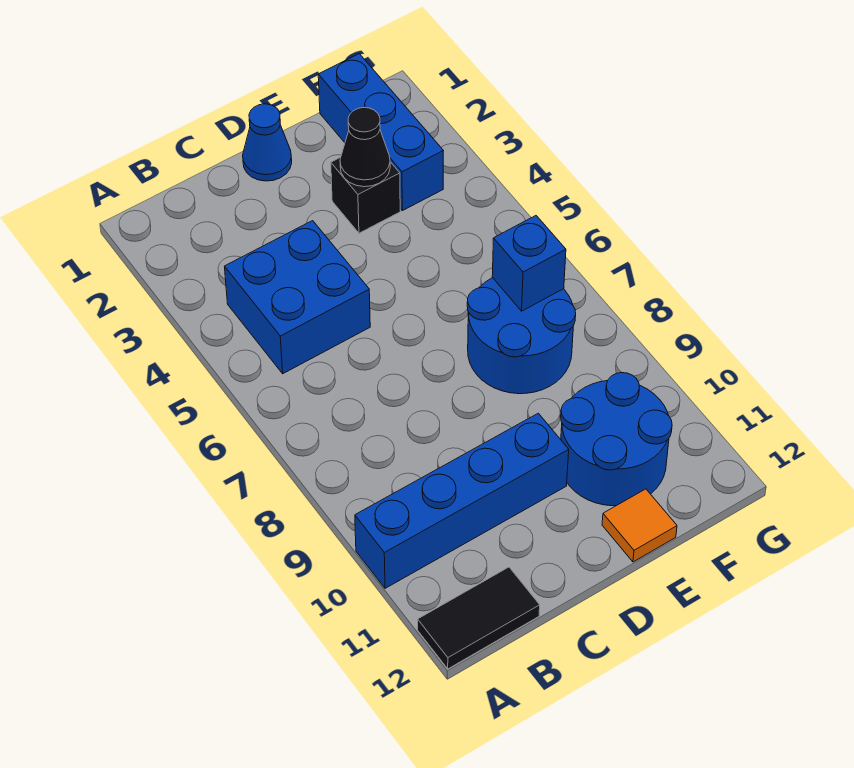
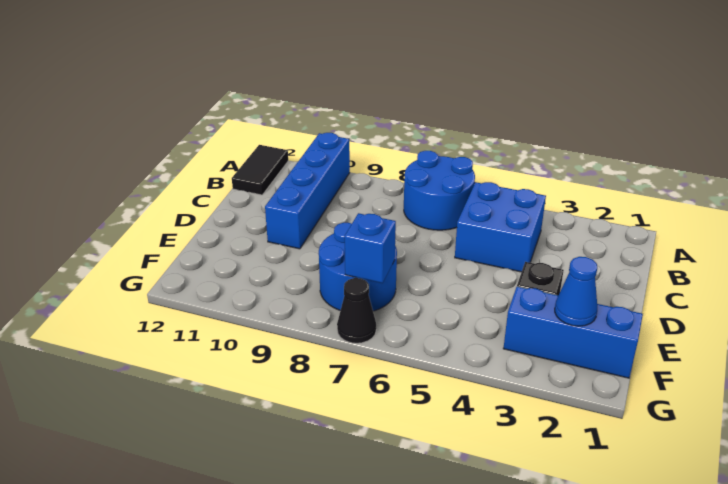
blue cone D1 level 1 -> blue cone F2 level 2
black cone E3 level 2 -> black cone G7 level 1
blue round brick E10:F11 level 1 -> blue round brick A6:B7 level 1
orange tile E12 level 1 -> none

